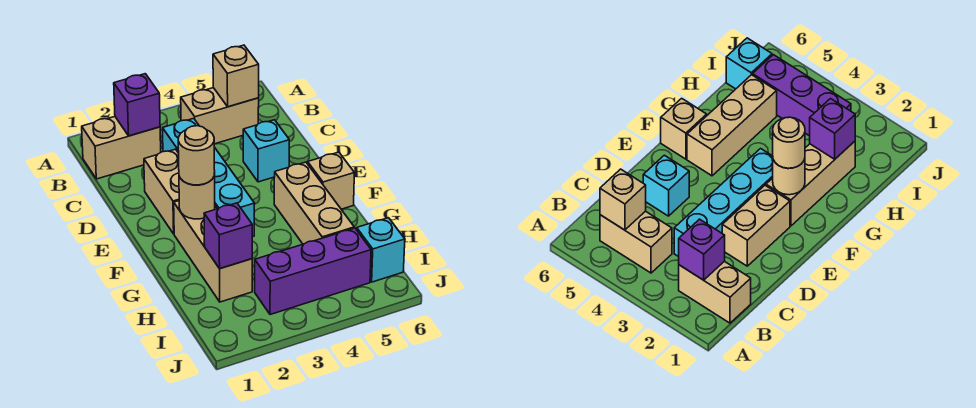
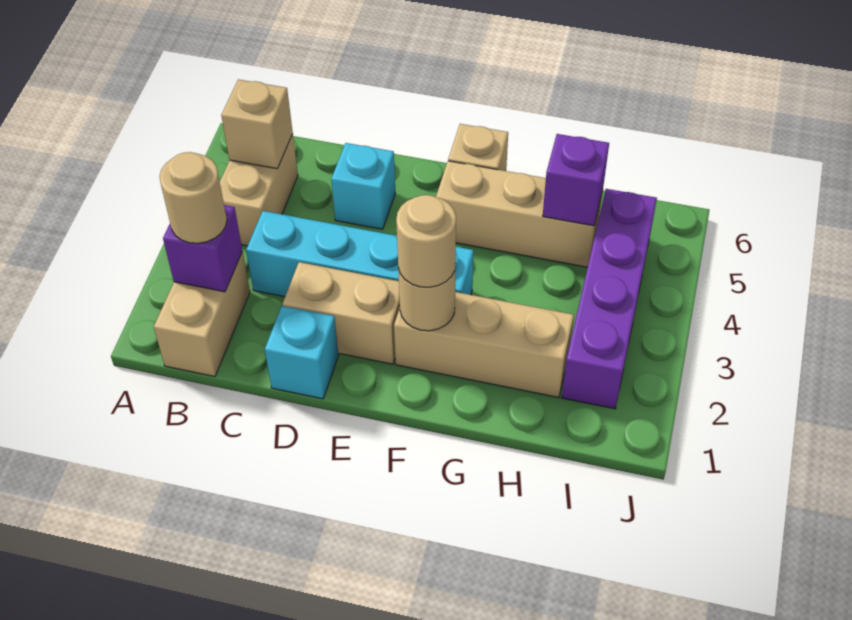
none -> tan round brick B2 level 3
purple brick H2 level 2 -> purple brick H5 level 2
purple brick I3:I5 level 1 -> purple brick I2:I5 level 1
cyan brick I6 level 1 -> cyan brick D1 level 1

